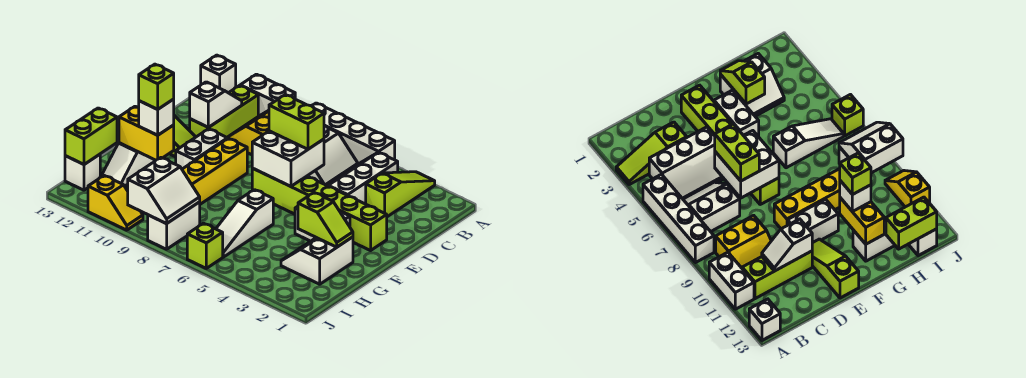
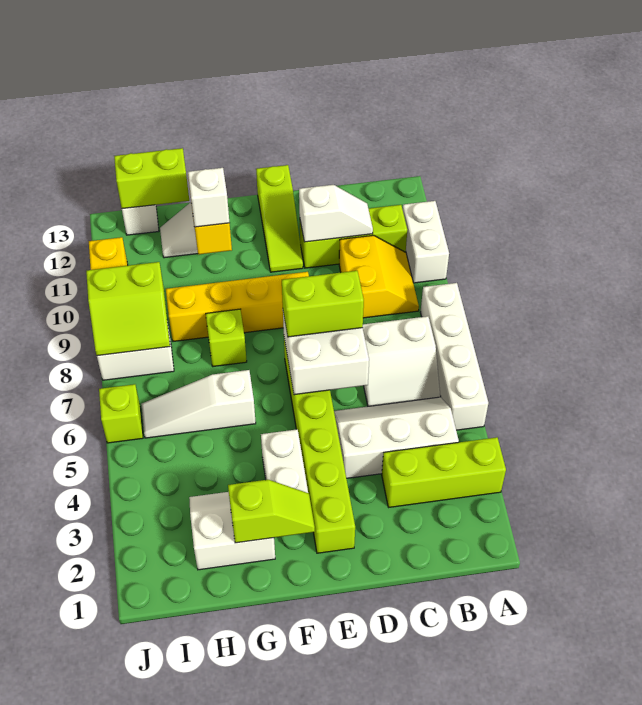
lime slope A3:C3 level 1 top C -> lime brick A3:C3 level 1
white brick A13 level 1 -> none
yellow slope B9:C10 level 1 top 9 -> yellow slope B9:C10 level 1 top C
lime brick D6:D7 level 3 -> lime brick D7:E7 level 3
white brick E10:F10 level 1 -> none
lime slope G2:G3 level 2 top 3 -> lime slope F2:G2 level 2 top G
lime brick G11 level 4 -> lime brick G8 level 1
white slope I8:J9 level 2 top 9 -> lime slope I8:J9 level 2 top 9

